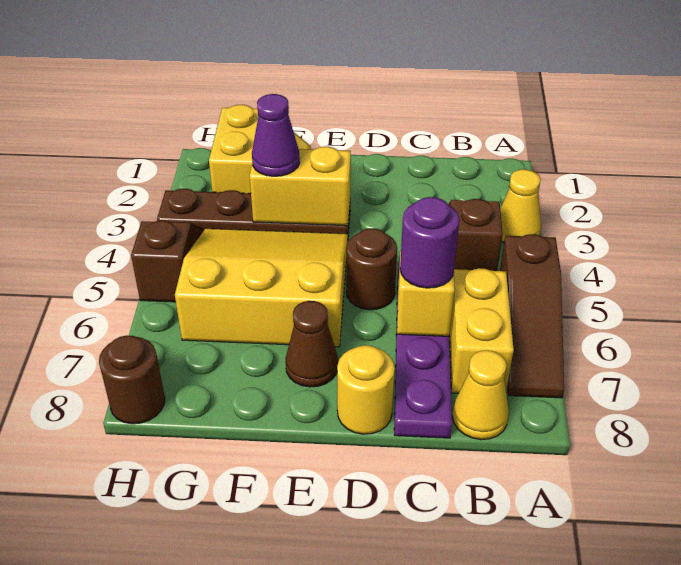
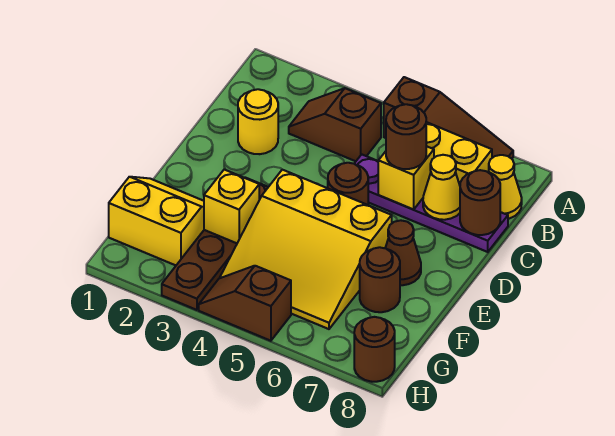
yellow cone A3 level 1 -> yellow cone C7 level 2
purple round brick C6 level 3 -> brown round brick C6 level 3
none -> brown round brick C8 level 2
yellow round brick D8 level 1 -> yellow round brick C2 level 1
yellow brick E3:F3 level 2 -> yellow brick F3 level 2
yellow slope E4:G6 level 1 top 6 -> yellow slope E4:G6 level 1 top E
purple cone F3 level 3 -> none
none -> brown round brick F7 level 1

